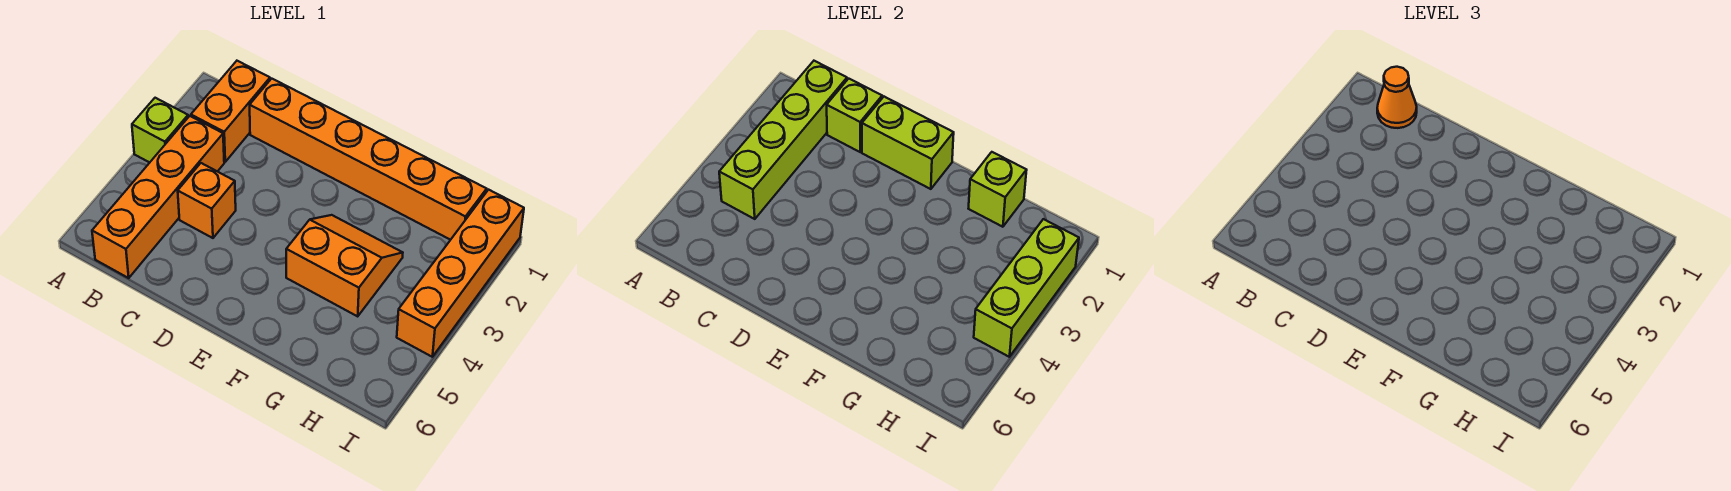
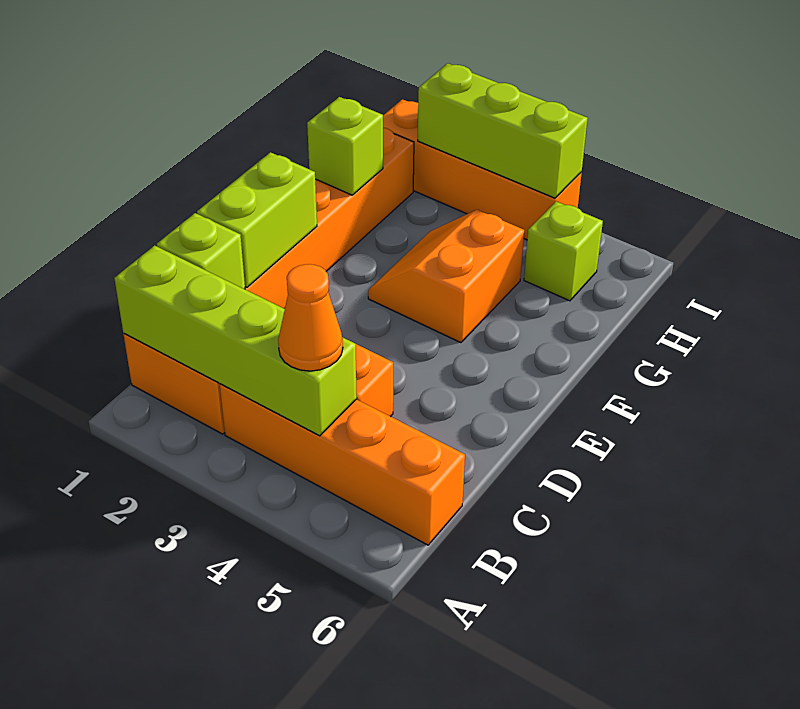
lime brick A3 level 1 -> lime brick H5 level 1
orange cone B1 level 3 -> orange cone B4 level 3

